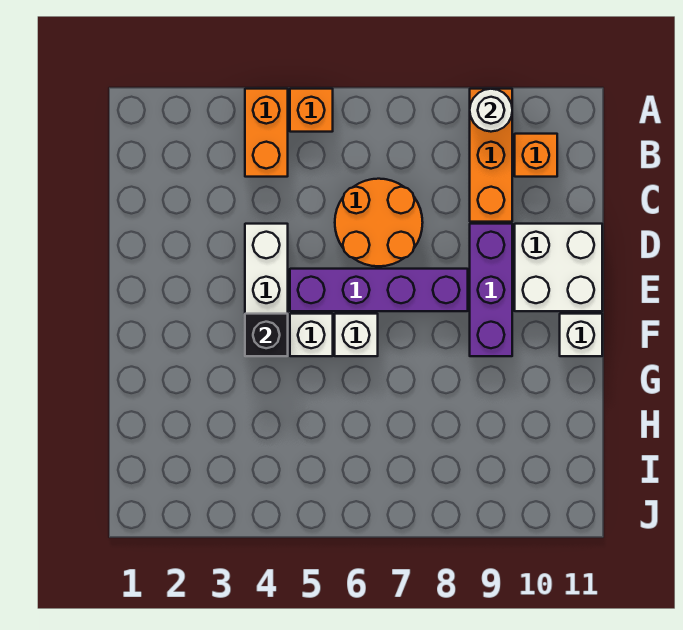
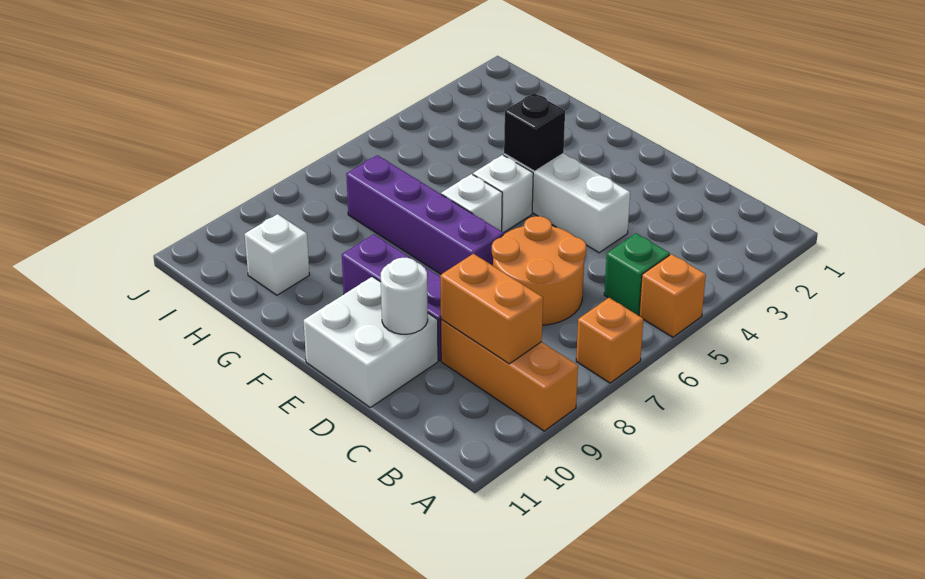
orange brick A4:B4 level 1 -> orange brick B9:C9 level 2
white round brick A9 level 2 -> white round brick D10 level 2
none -> green brick B5 level 1
orange brick B10 level 1 -> orange brick A7 level 1
purple brick E5:E8 level 1 -> purple brick E7:H7 level 1
white brick F11 level 1 -> white brick H10 level 1

